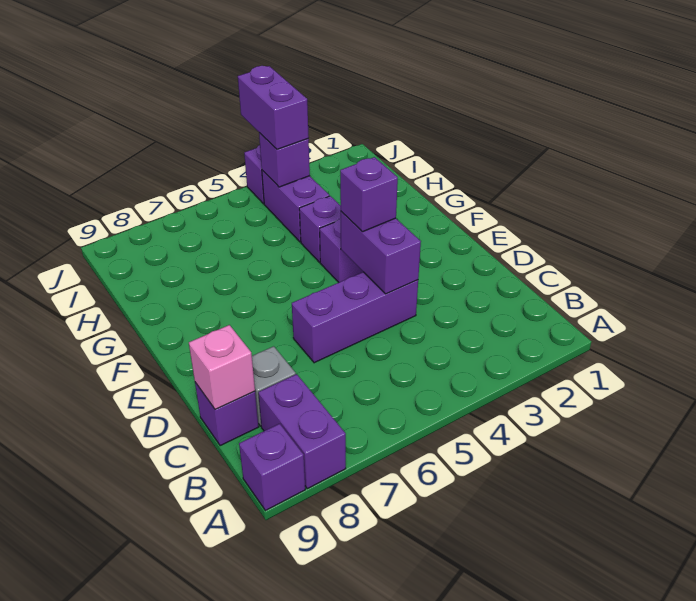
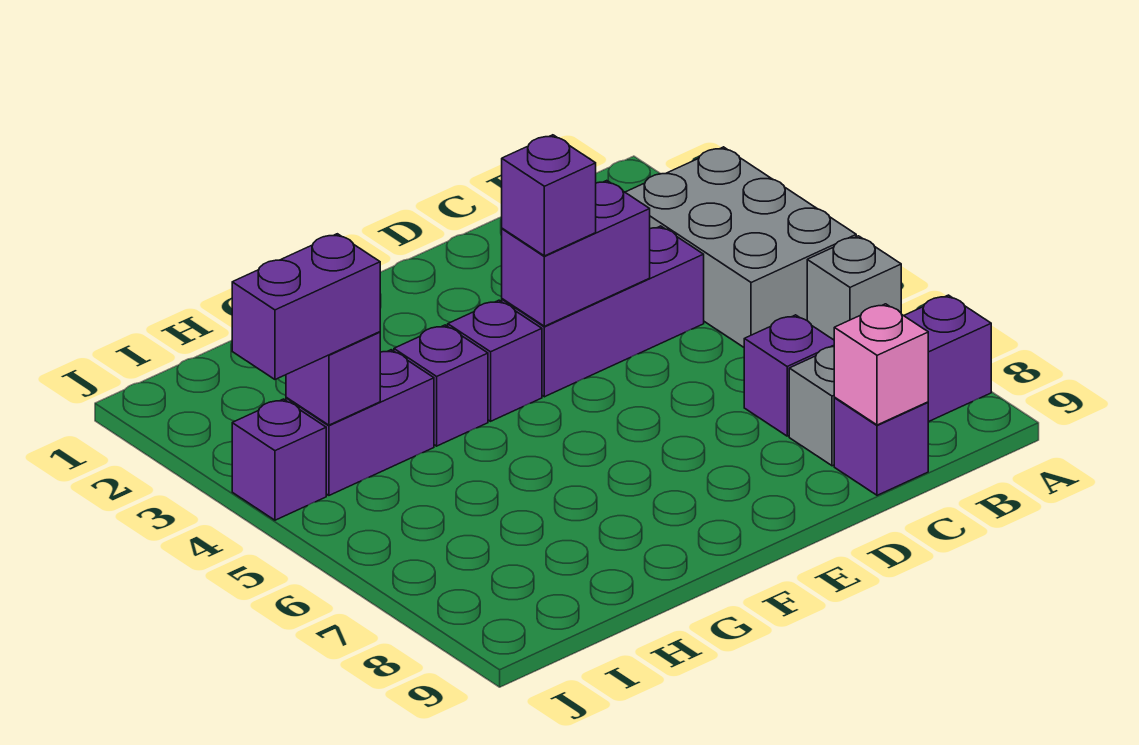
none -> grey brick A3:B5 level 1
none -> grey brick A6 level 1
purple brick A9 level 1 -> purple brick C7 level 1
purple brick D4:D6 level 1 -> purple brick C4:E4 level 1

